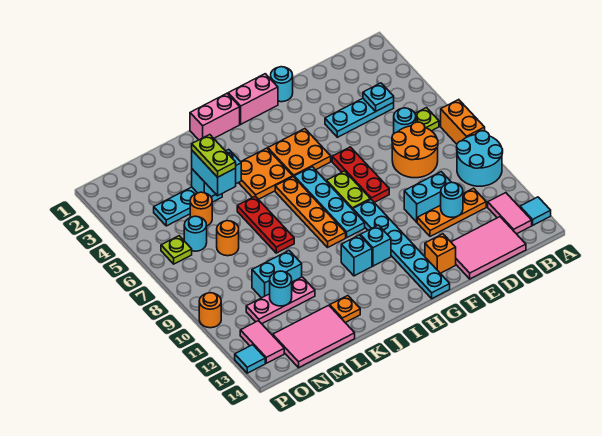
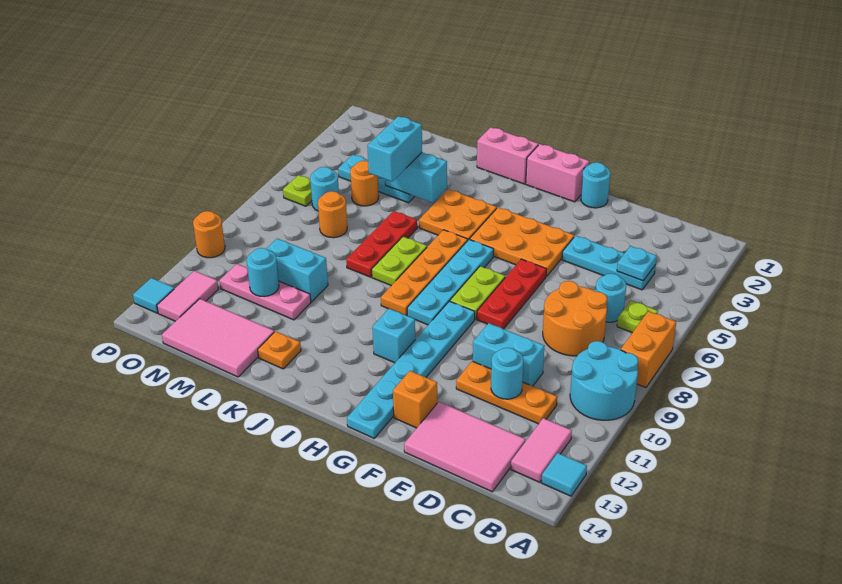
orange plate G4:H5 level 1 -> orange plate F4:H5 level 1
cyan brick I11 level 1 -> none
lime plate L4:L5 level 4 -> lime plate J7:J8 level 1

